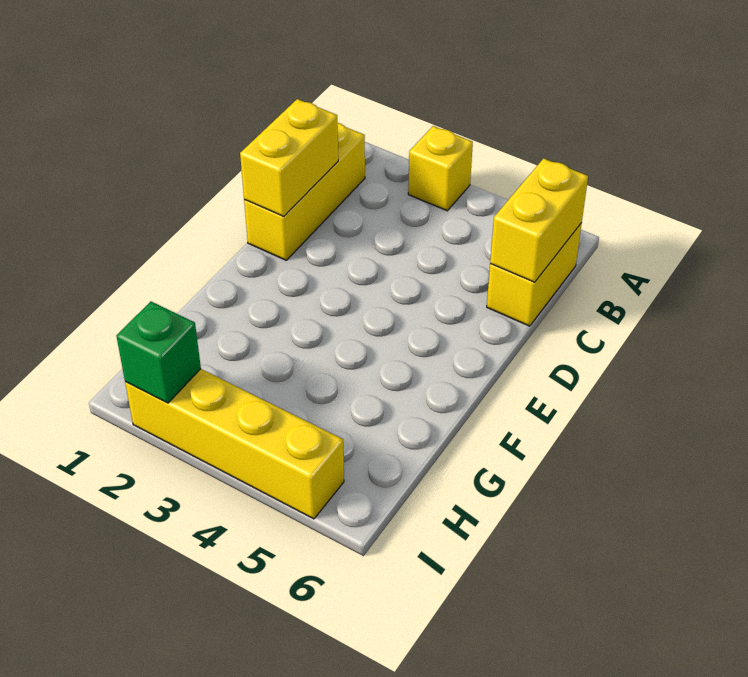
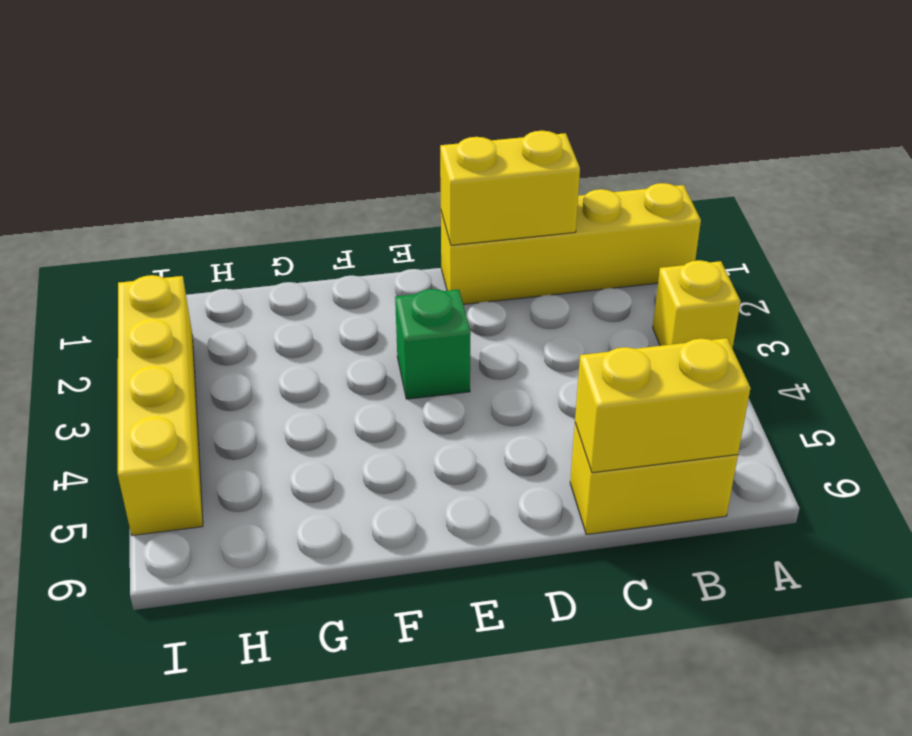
yellow brick B1:D1 level 1 -> yellow brick A1:D1 level 1
green brick I2 level 2 -> green brick E3 level 1

